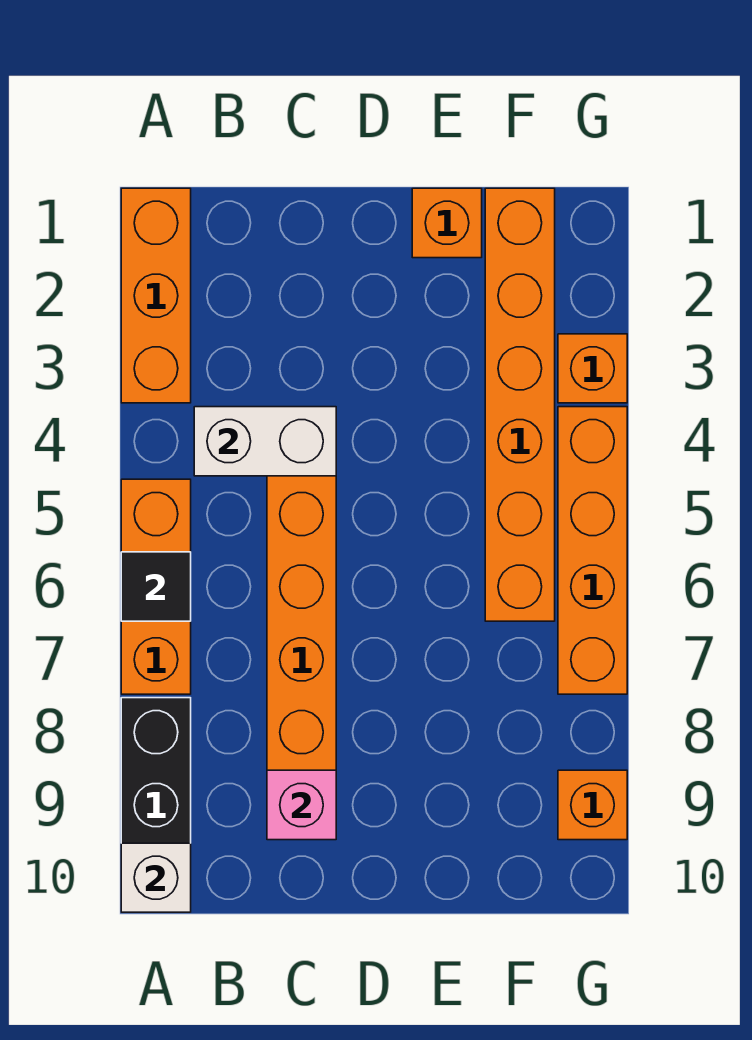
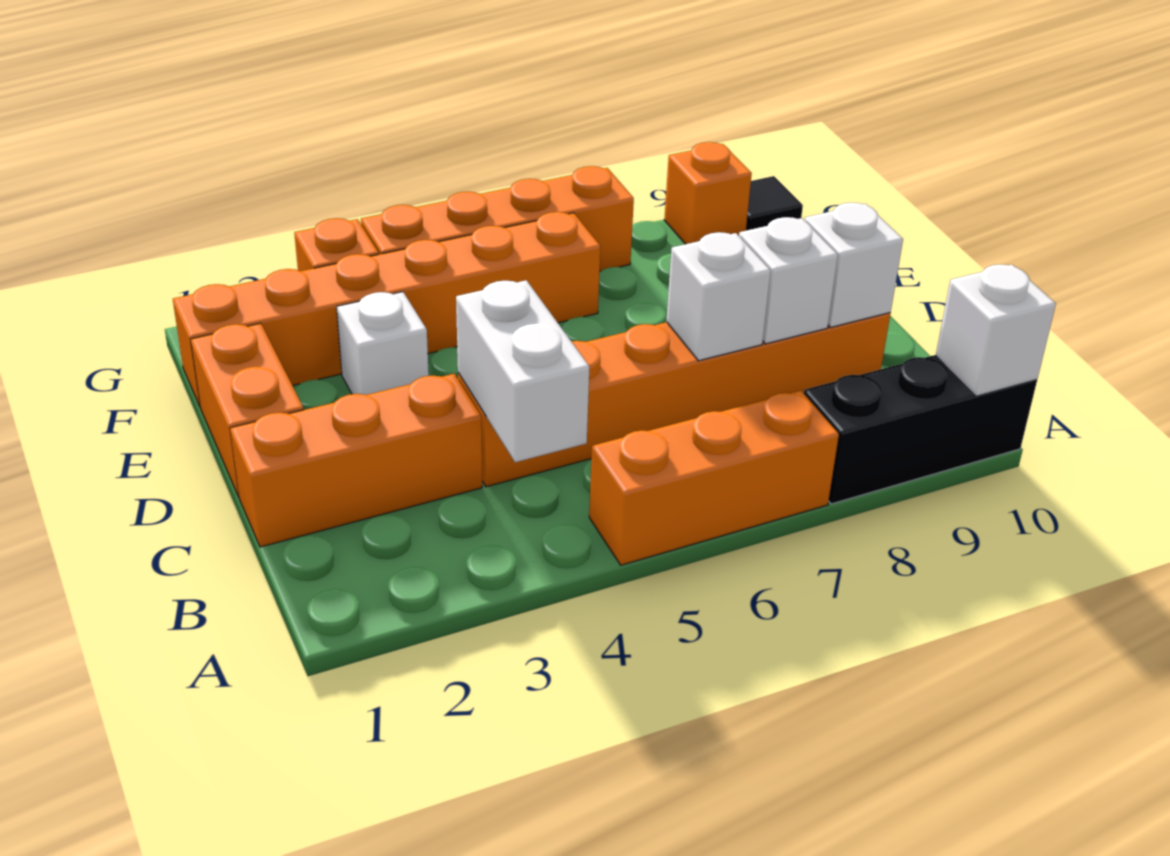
orange brick A1:A3 level 1 -> orange brick C1:C3 level 1
black tile A6 level 2 -> black tile G10 level 1
none -> white brick C7 level 2
none -> white brick C8 level 2
pink brick C9 level 2 -> white brick C9 level 2
orange brick E1 level 1 -> orange brick D1:E1 level 1
none -> white brick E3 level 1

